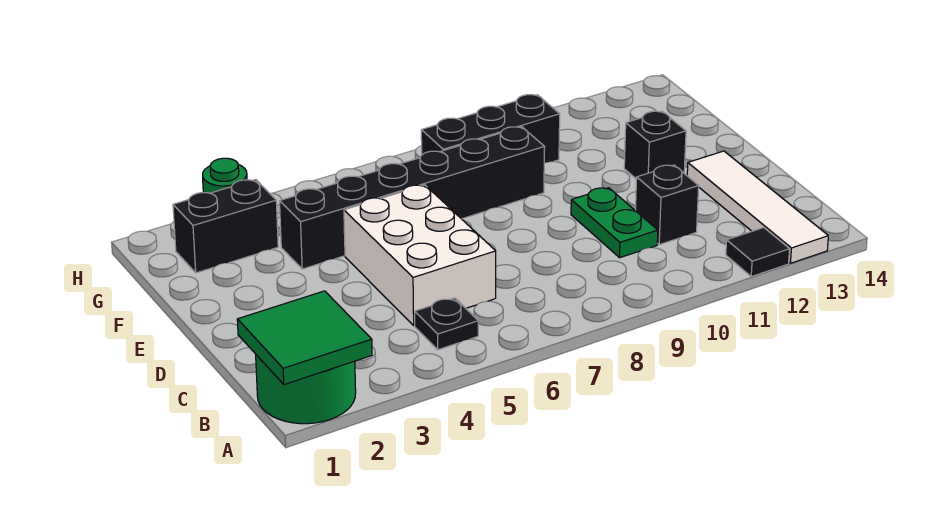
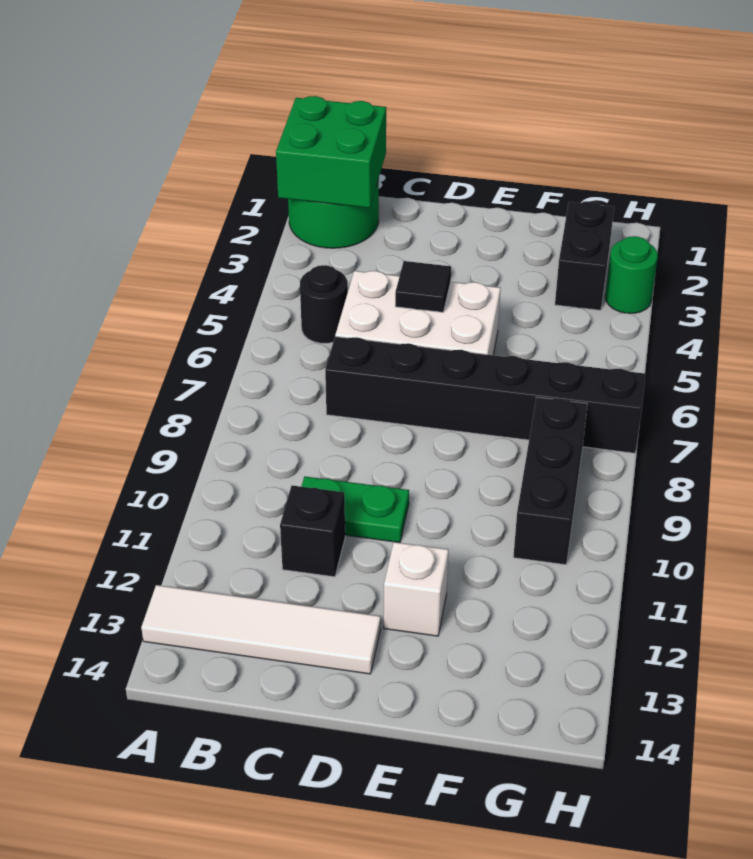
green tile A1:B2 level 2 -> green brick A1:B2 level 2
black tile A12 level 1 -> black tile D5 level 2
black plate B5 level 1 -> black round brick B5 level 1
black brick E12 level 1 -> white brick E12 level 1
black brick F4:F9 level 1 -> black brick C7:H7 level 1

